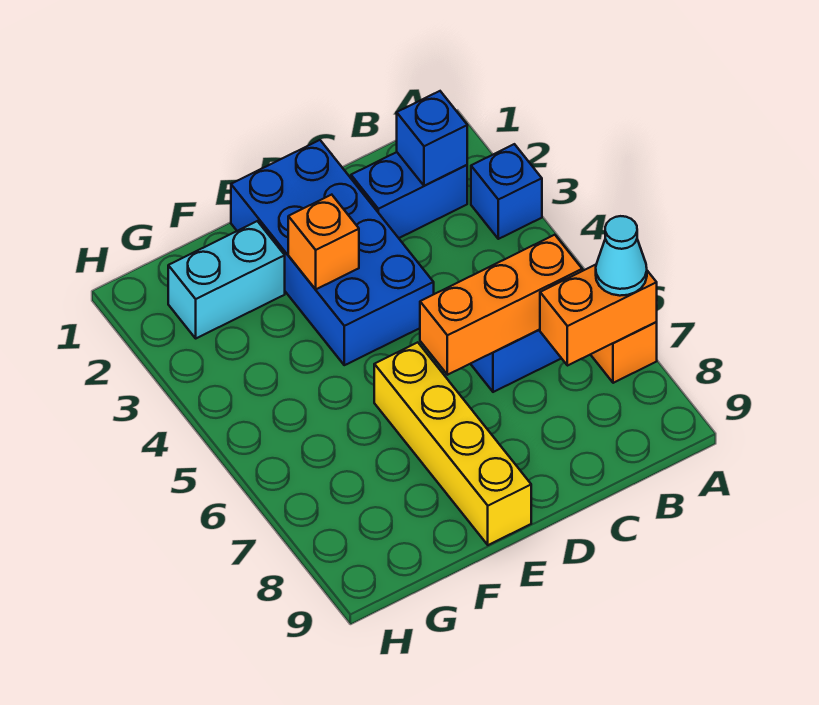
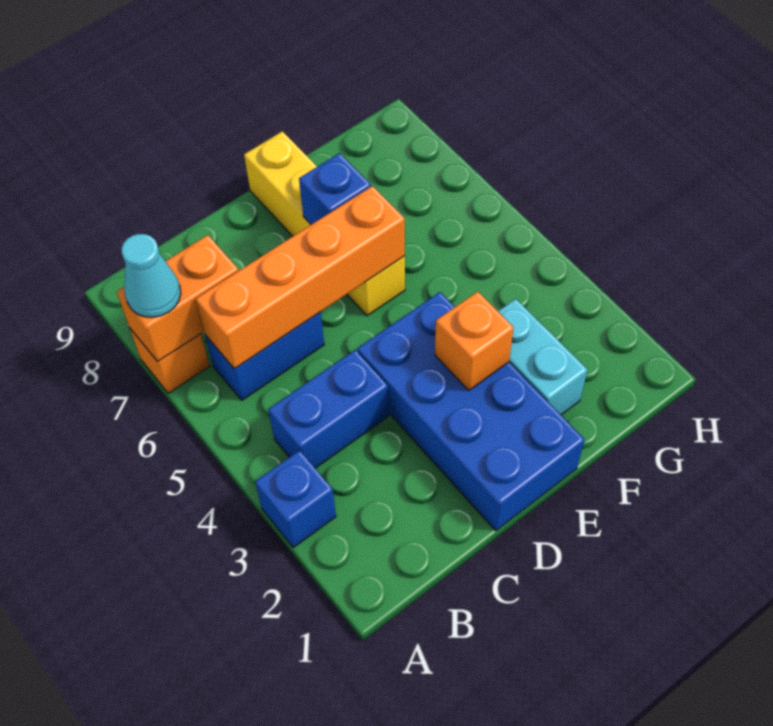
blue brick B2:C2 level 1 -> blue brick B4:C4 level 1
blue brick B2 level 2 -> blue brick E7 level 2
orange brick B6:D6 level 2 -> orange brick B6:E6 level 2
cyan brick F2:G2 level 1 -> cyan brick F2:F3 level 1

